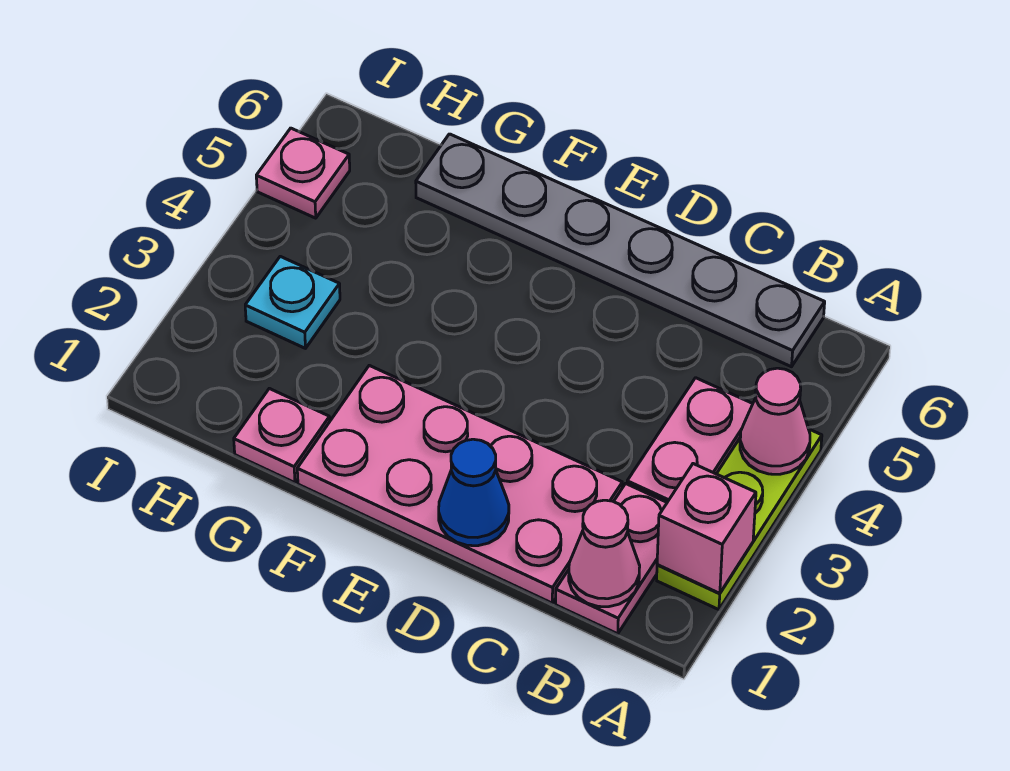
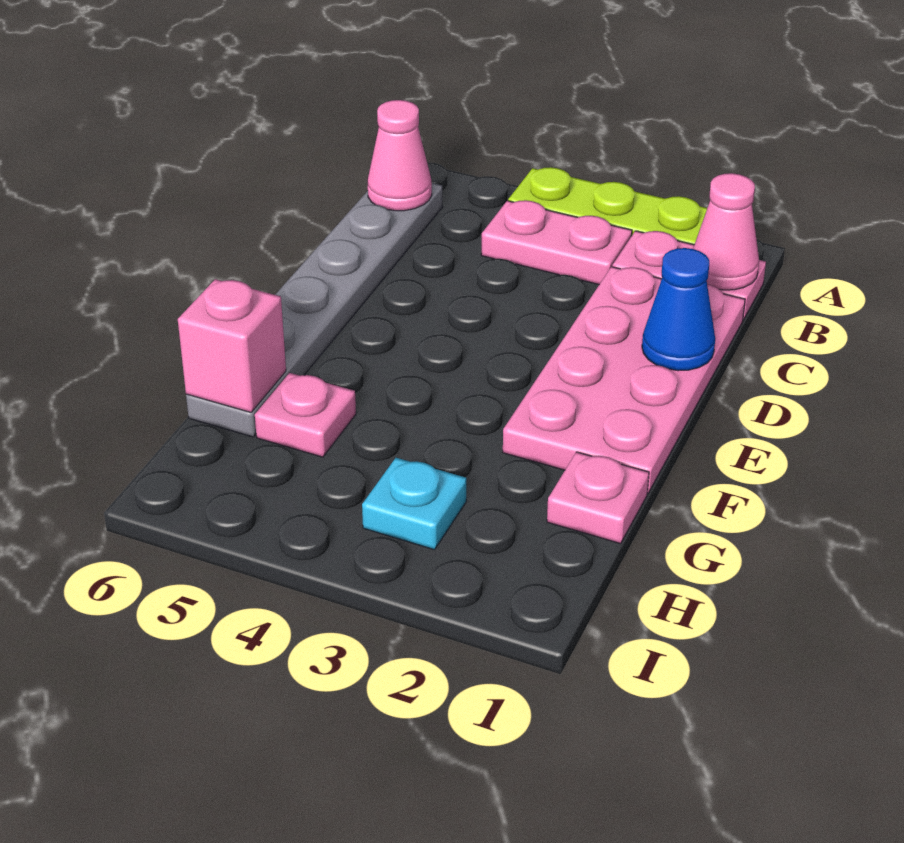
pink brick A2 level 2 -> pink brick G6 level 2
pink cone A4 level 2 -> pink cone B6 level 2
pink plate I5 level 1 -> pink plate G5 level 1

